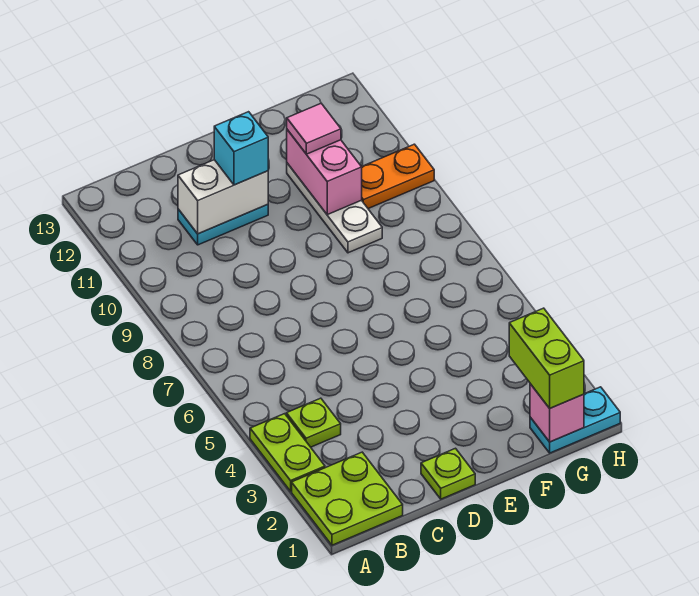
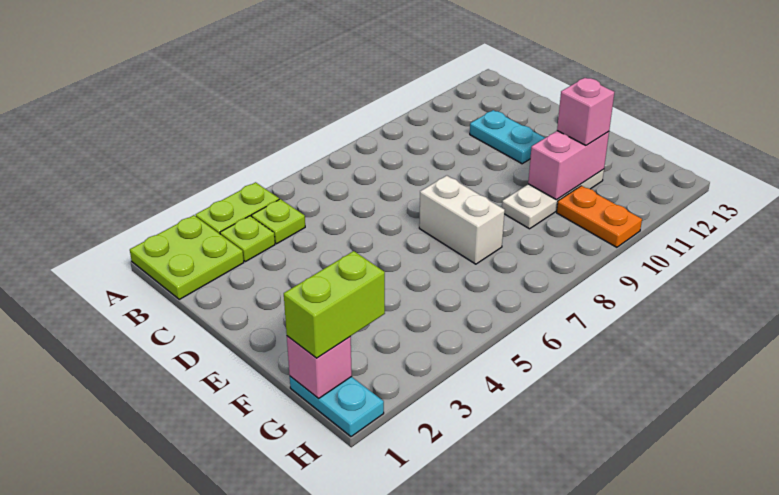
white brick C11:D11 level 2 -> white brick E7:F7 level 1
lime plate D1 level 1 -> lime plate B3 level 1
cyan brick D11 level 3 -> none
pink tile F11 level 3 -> pink brick F11 level 3

